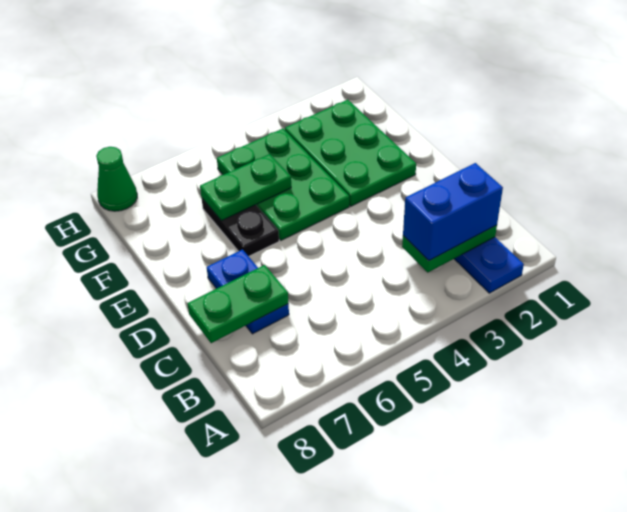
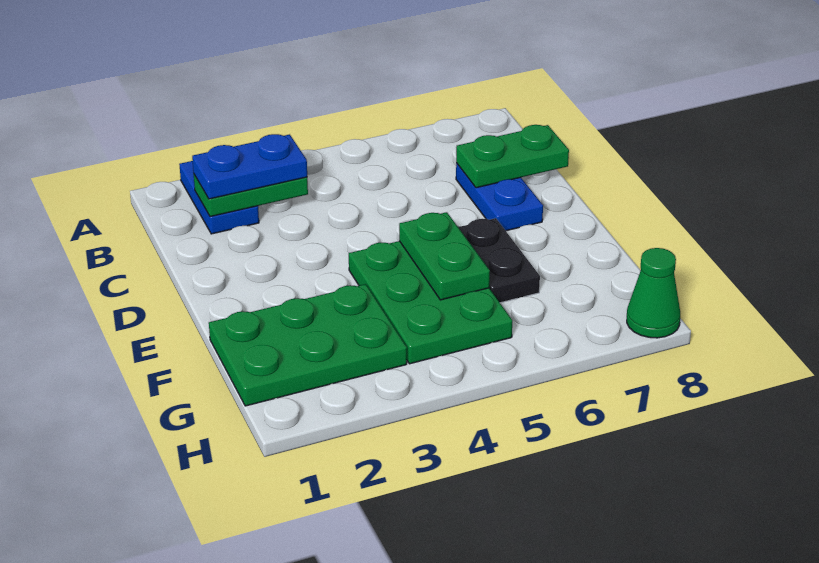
blue brick B2:B3 level 3 -> blue plate B2:B3 level 3
green plate E2:G3 level 1 -> green plate F1:G3 level 1
green plate F5:F6 level 2 -> green plate E5:F5 level 2

